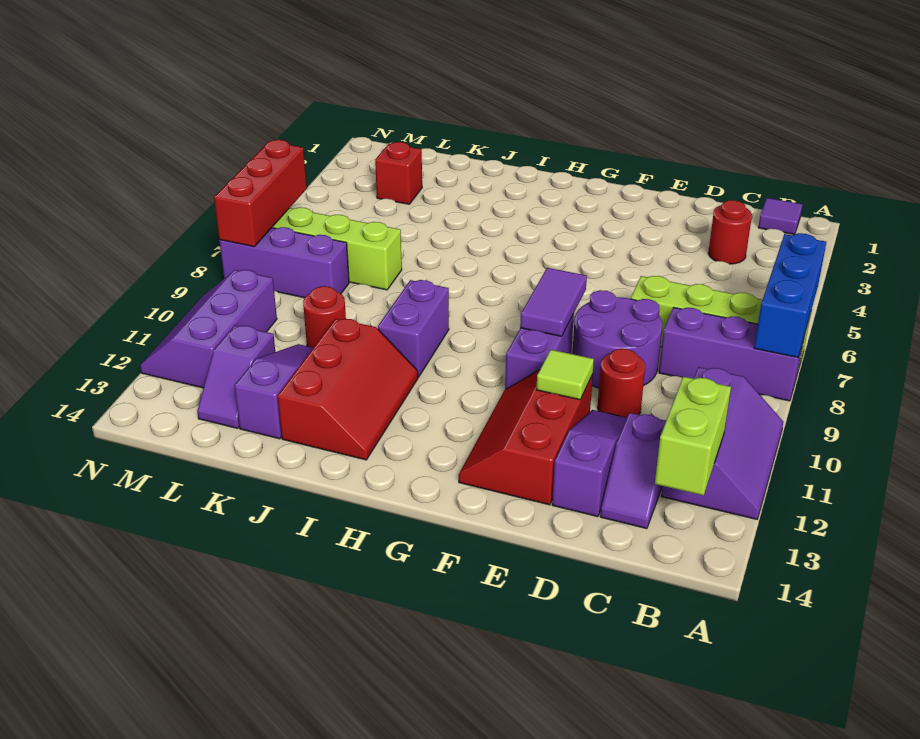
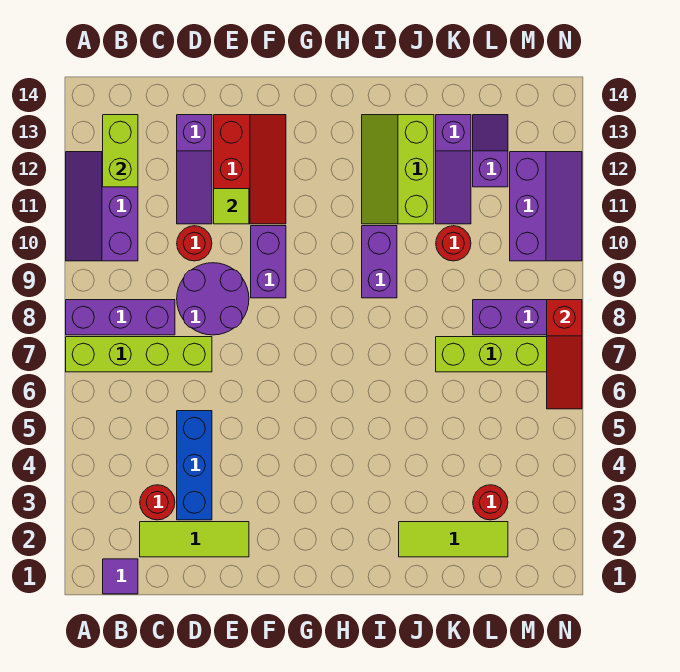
blue brick A6:A8 level 2 -> blue brick D3:D5 level 1
none -> lime tile C2:E2 level 1
purple slope C12:C13 level 1 top 12 -> none
purple tile F8:F9 level 2 -> none
red slope I11:J13 level 1 top J -> lime slope I11:J13 level 1 top J
none -> lime tile J2:L2 level 1
red brick L3 level 1 -> red round brick L3 level 1
red brick N6:N8 level 2 -> red slope N6:N8 level 2 top 8

